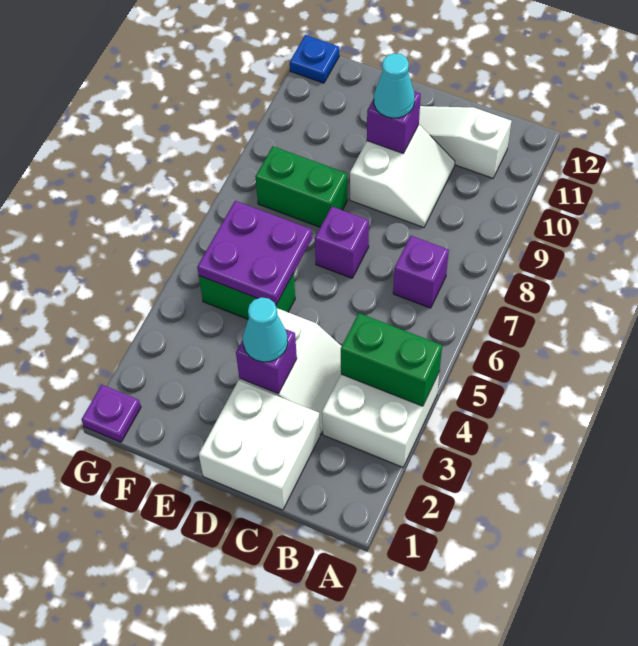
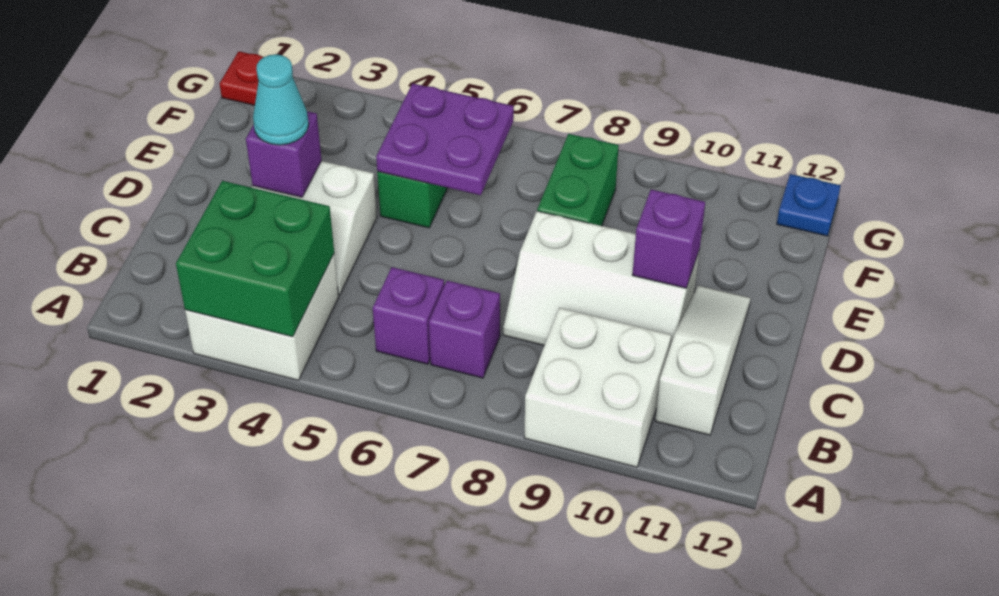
green brick A4:B4 level 2 -> green brick A3:B4 level 2
white brick C1:D2 level 1 -> white brick A9:B10 level 1
white slope C9:D10 level 1 top D -> white slope C8:D10 level 1 top D
purple brick D7 level 1 -> purple brick B6 level 1
cyan cone D10 level 3 -> none
purple plate G1 level 1 -> red plate G1 level 1

